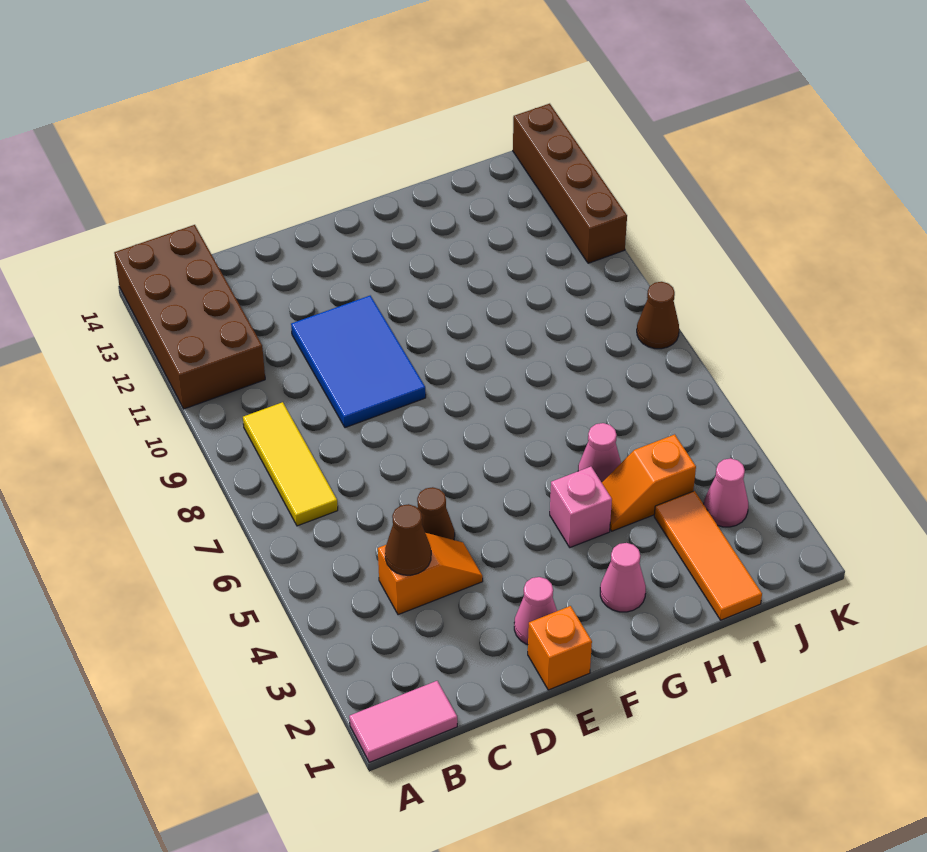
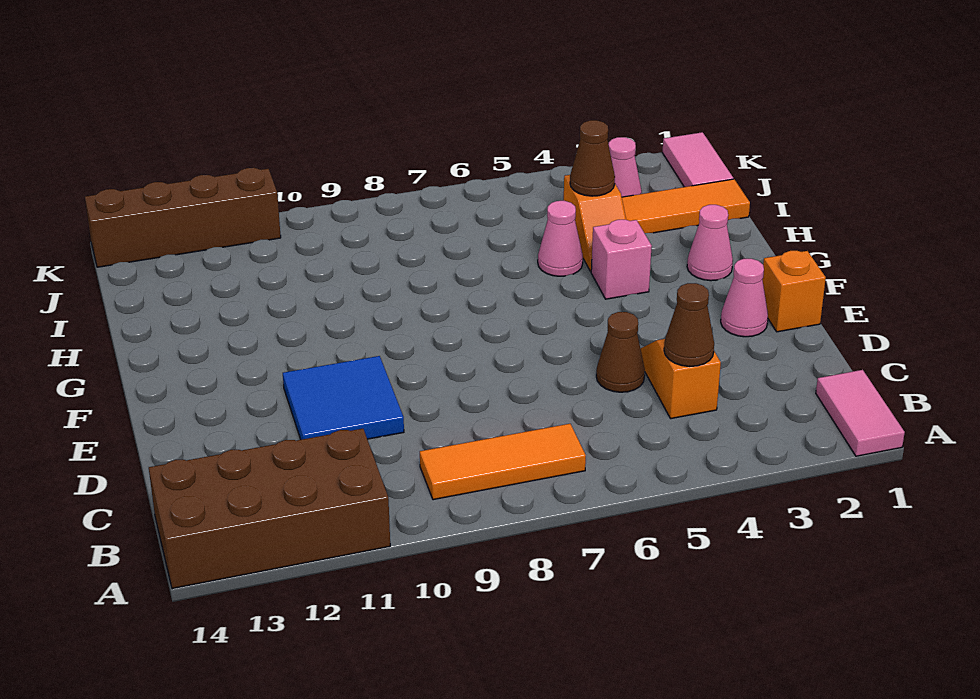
yellow tile B7:B9 level 1 -> orange tile B7:B9 level 1
blue tile D9:E11 level 1 -> blue tile D10:E11 level 1
none -> pink tile J1:K1 level 1
brown cone K8 level 1 -> brown cone I4 level 2

